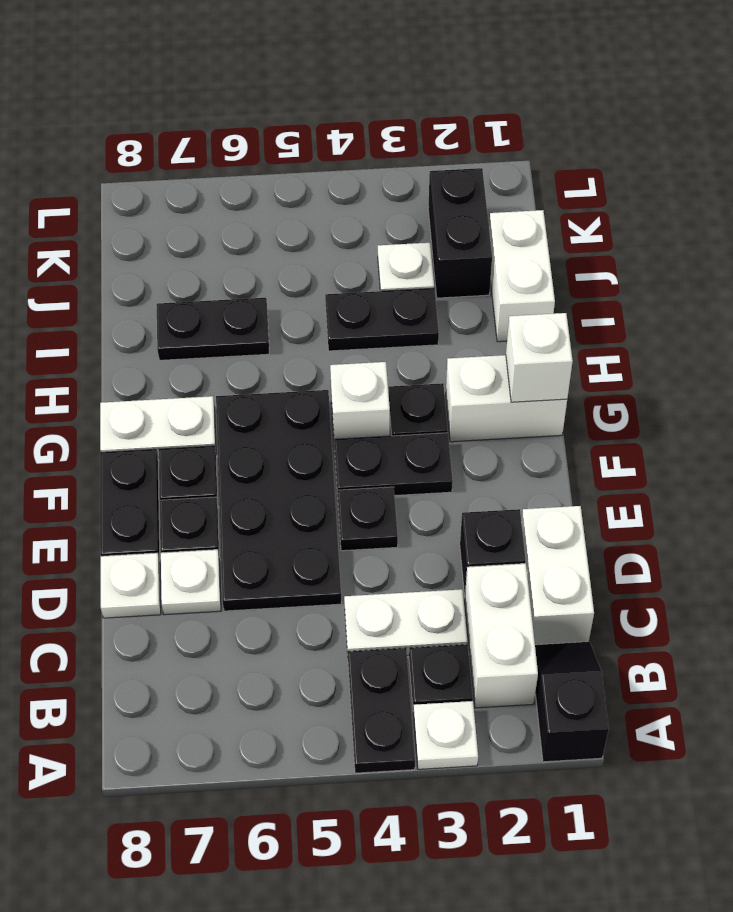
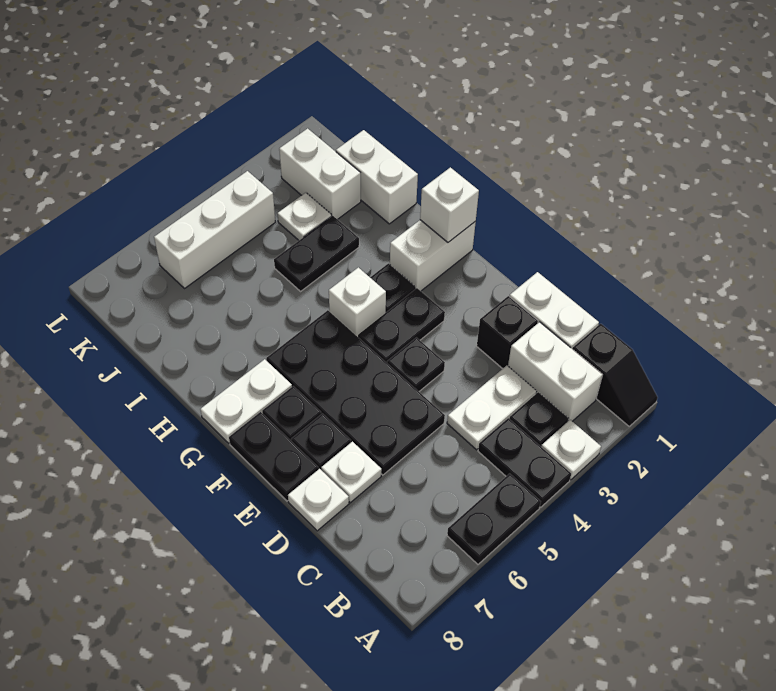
black slope A1:B1 level 1 top A -> black slope A1:B1 level 1 top B
black plate I6:I7 level 1 -> black plate A5:A6 level 1
black brick J2:K2 level 1 -> white brick J2:K2 level 1
none -> white brick K4:K6 level 1

